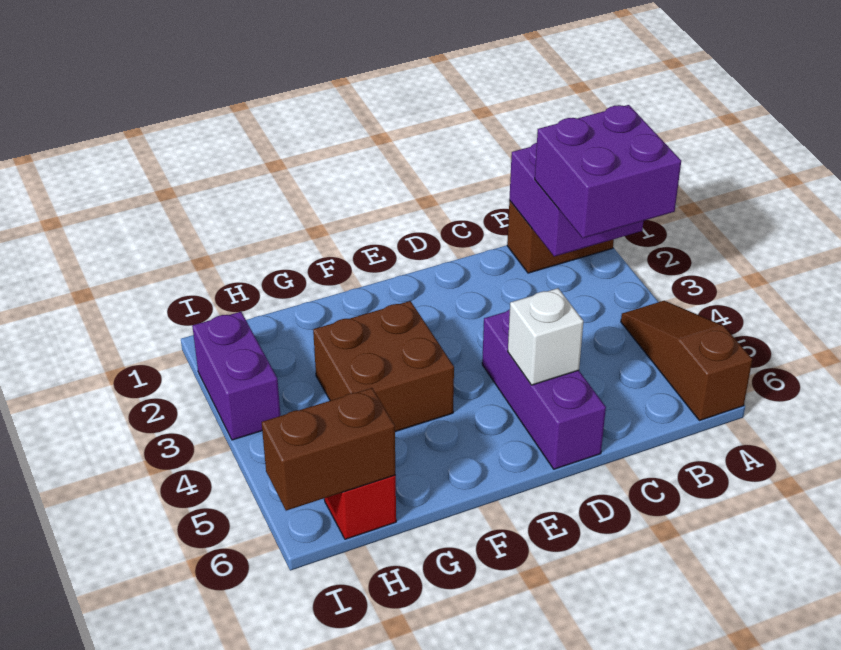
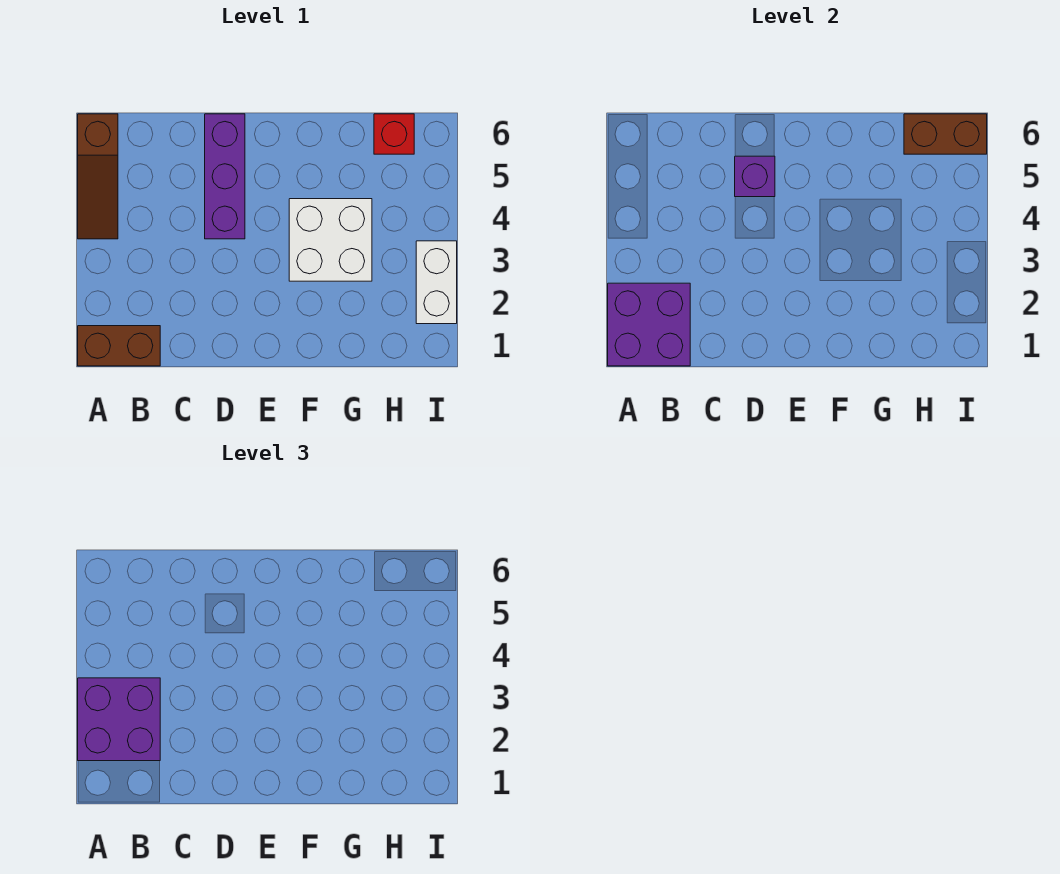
white brick D5 level 2 -> purple brick D5 level 2
brown brick F3:G4 level 1 -> white brick F3:G4 level 1
purple brick I2:I3 level 1 -> white brick I2:I3 level 1

